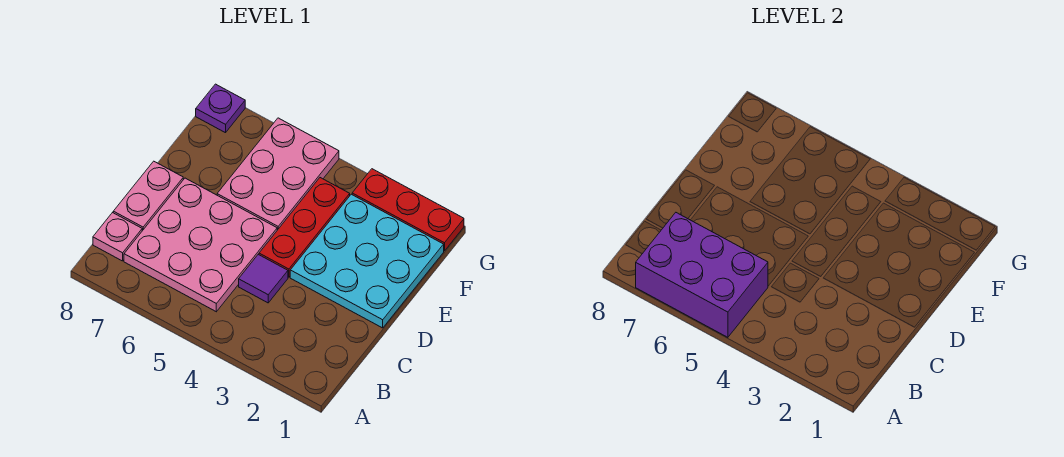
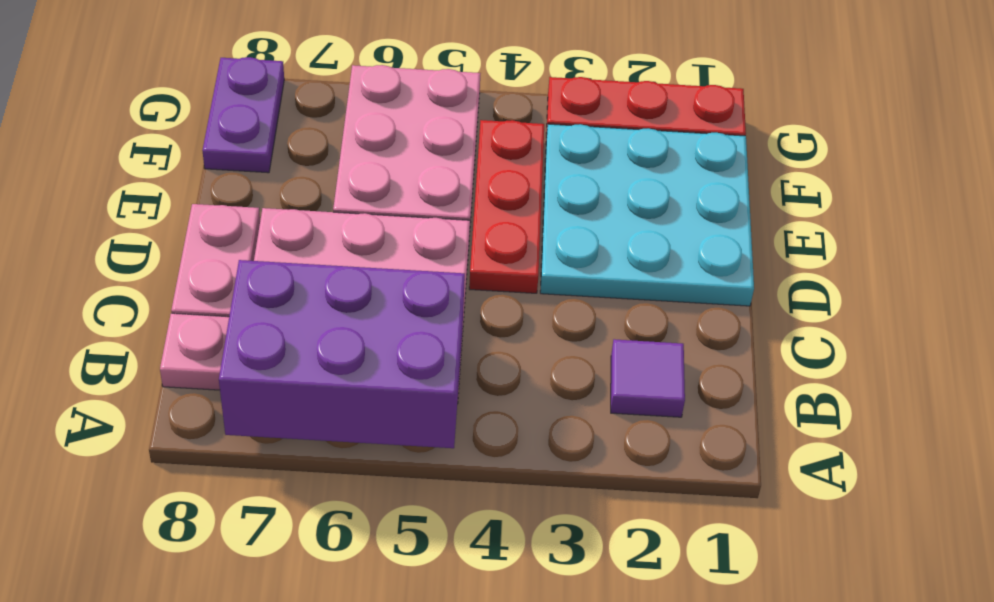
purple tile C4 level 1 -> purple tile B2 level 1
purple plate G8 level 1 -> purple plate F8:G8 level 1

